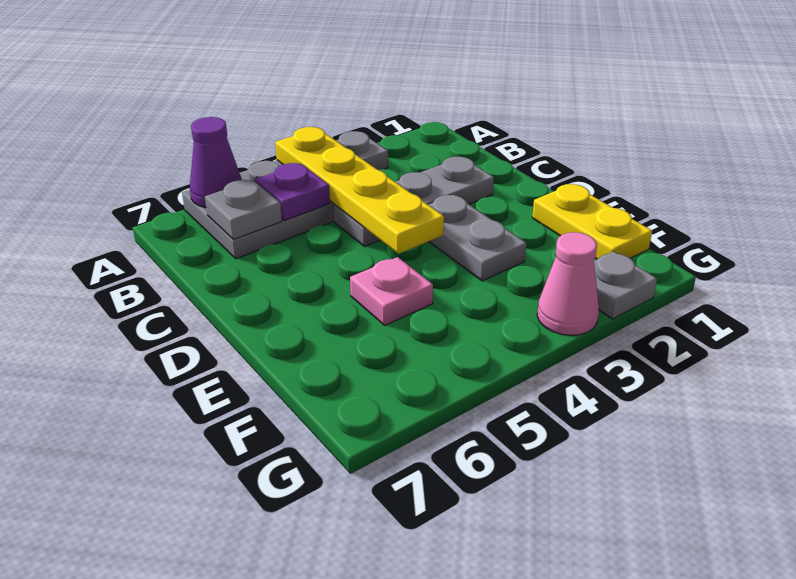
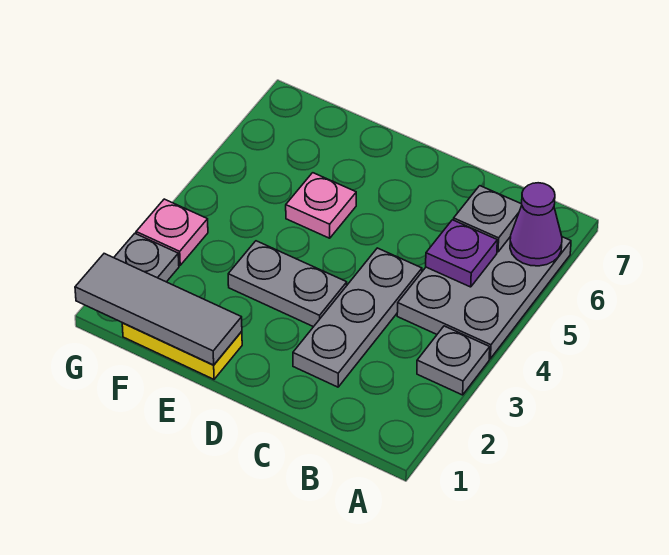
yellow plate A4:D4 level 2 -> none
none -> grey tile E1:G1 level 2
pink cone G3 level 1 -> pink plate G3 level 1

